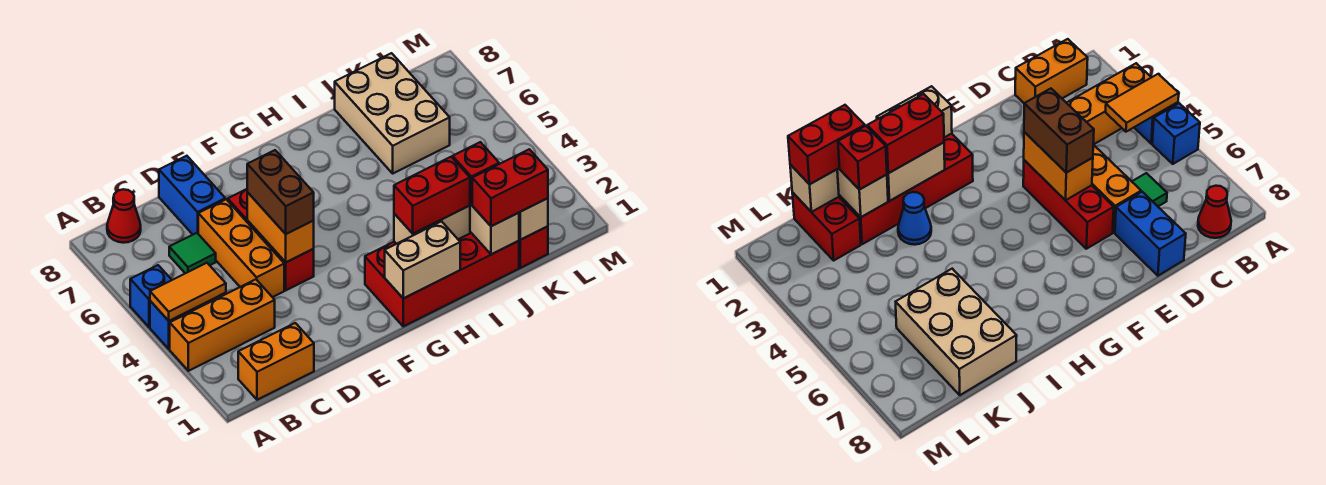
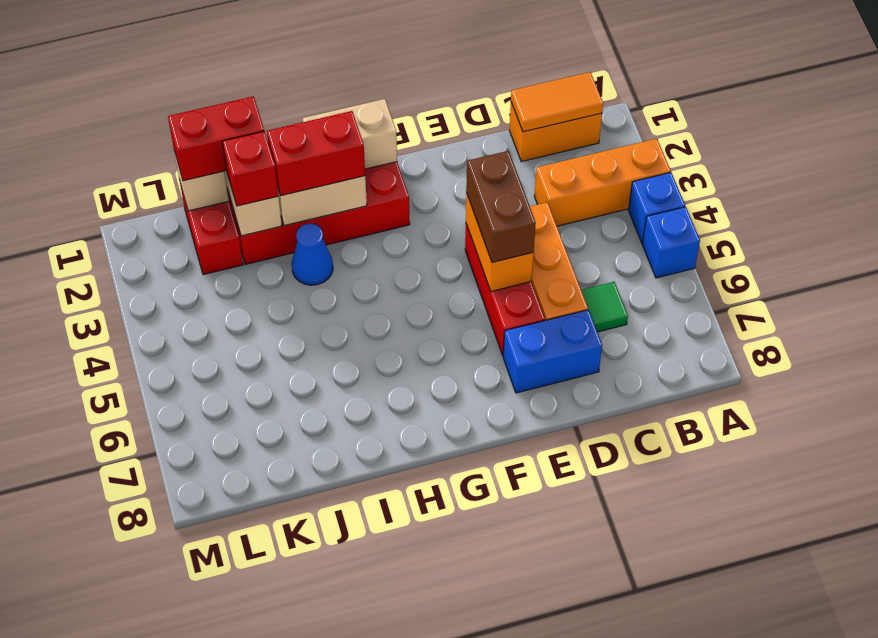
orange tile A4:B4 level 2 -> orange tile B1:C1 level 2
red cone B8 level 1 -> none
blue brick D7:D8 level 1 -> blue brick D7:E7 level 1
tan brick J6:K8 level 1 -> none

